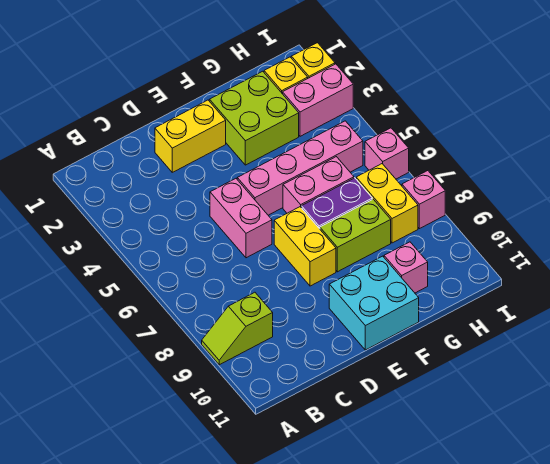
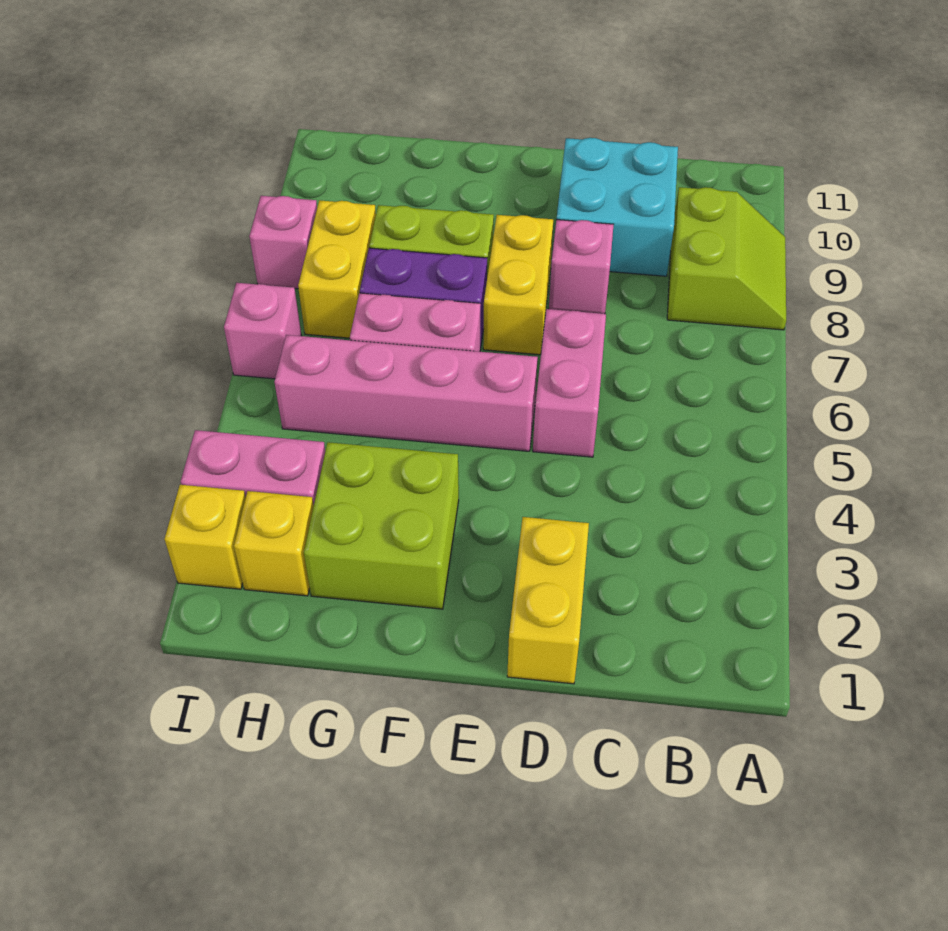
lime slope A9:B9 level 1 top B -> lime slope A8:B9 level 1 top B
yellow brick D2:E2 level 1 -> yellow brick D1:D2 level 1
cyan brick E10:F11 level 1 -> cyan brick C9:D10 level 1
pink brick G10 level 1 -> pink brick D8 level 1

